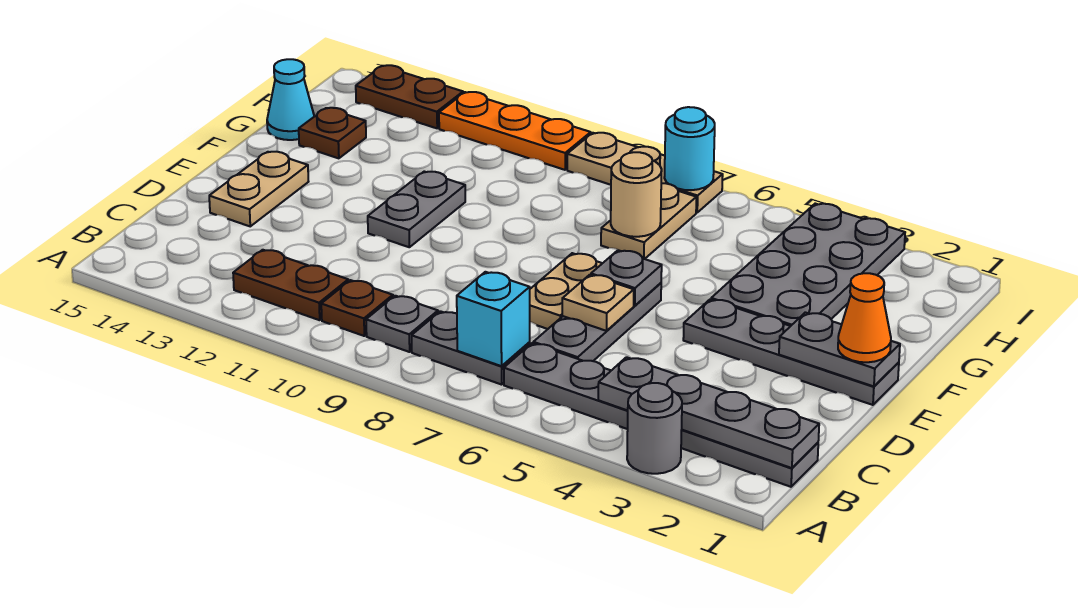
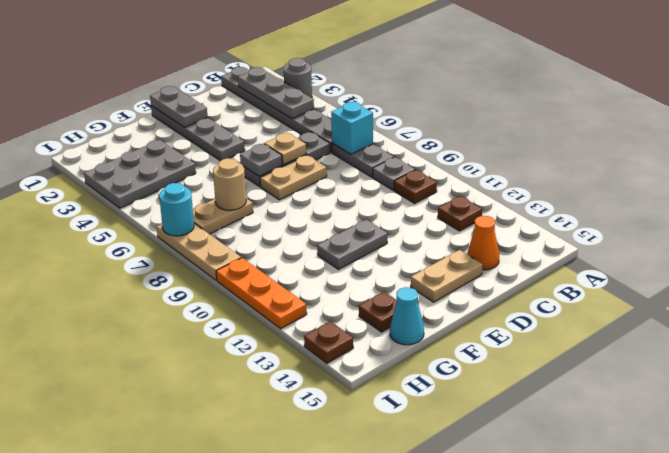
grey plate B1:B4 level 2 -> grey plate B2:B4 level 2
brown plate B11:B12 level 1 -> brown plate B12 level 1
orange cone E1 level 3 -> orange cone C14 level 1
grey plate F3:I4 level 1 -> grey plate G3:I4 level 1
brown plate I13:I14 level 1 -> brown plate I14 level 1

